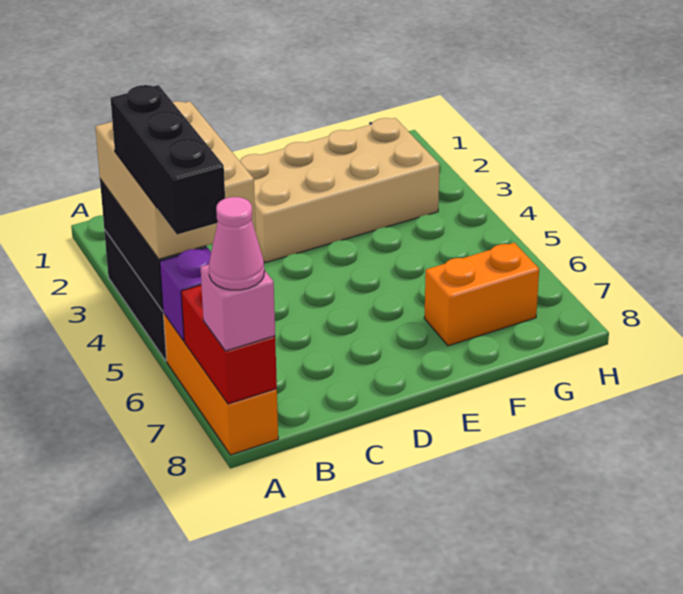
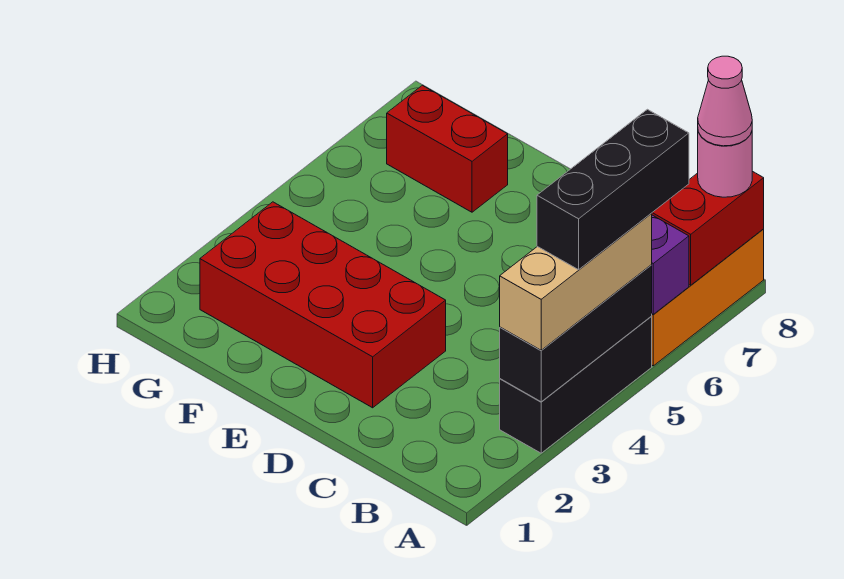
tan brick A3:B5 level 3 -> tan brick A3:A5 level 3
pink brick A8 level 3 -> pink round brick A8 level 3
tan brick D2:G3 level 1 -> red brick D2:G3 level 1
orange brick F7:G7 level 1 -> red brick F7:G7 level 1

